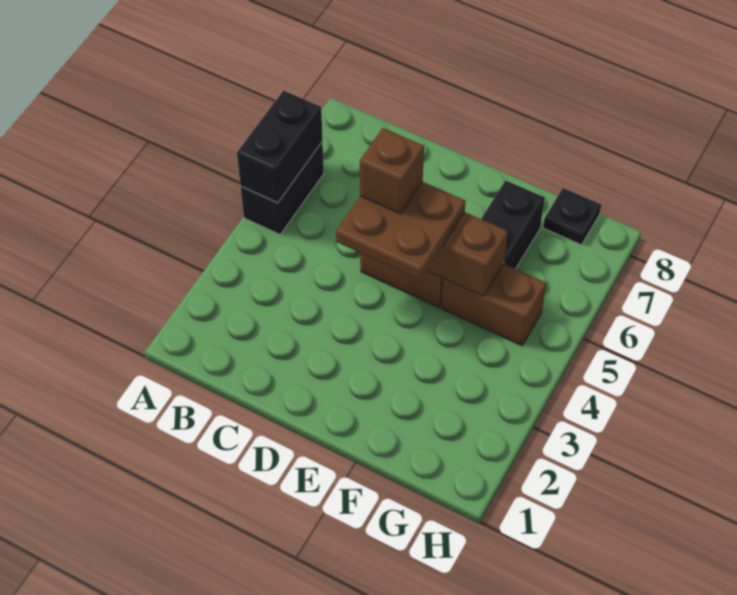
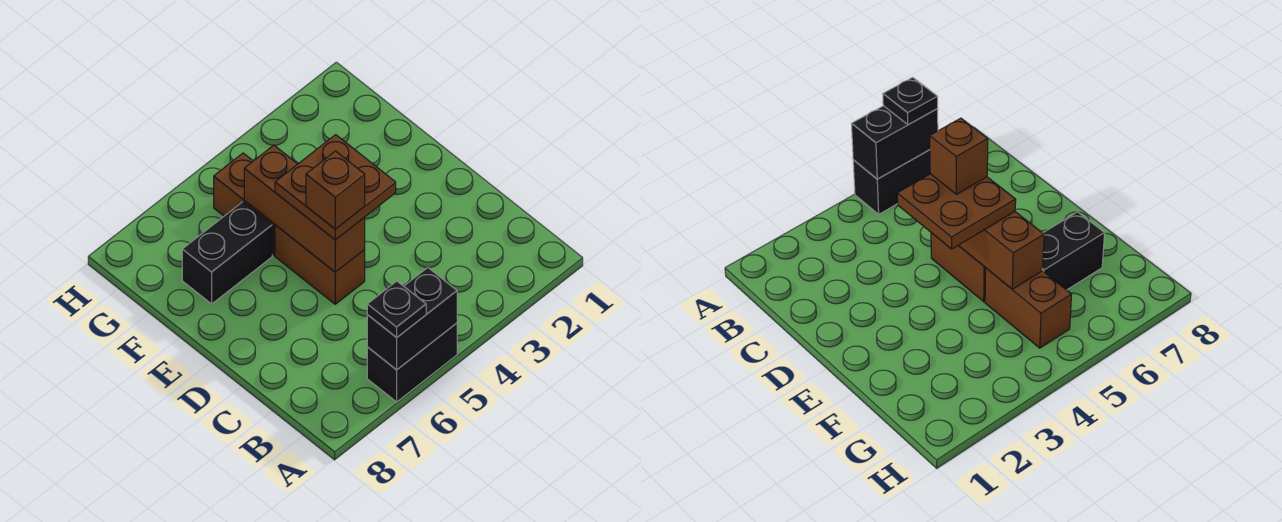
black plate G8 level 1 -> black plate A6 level 3

